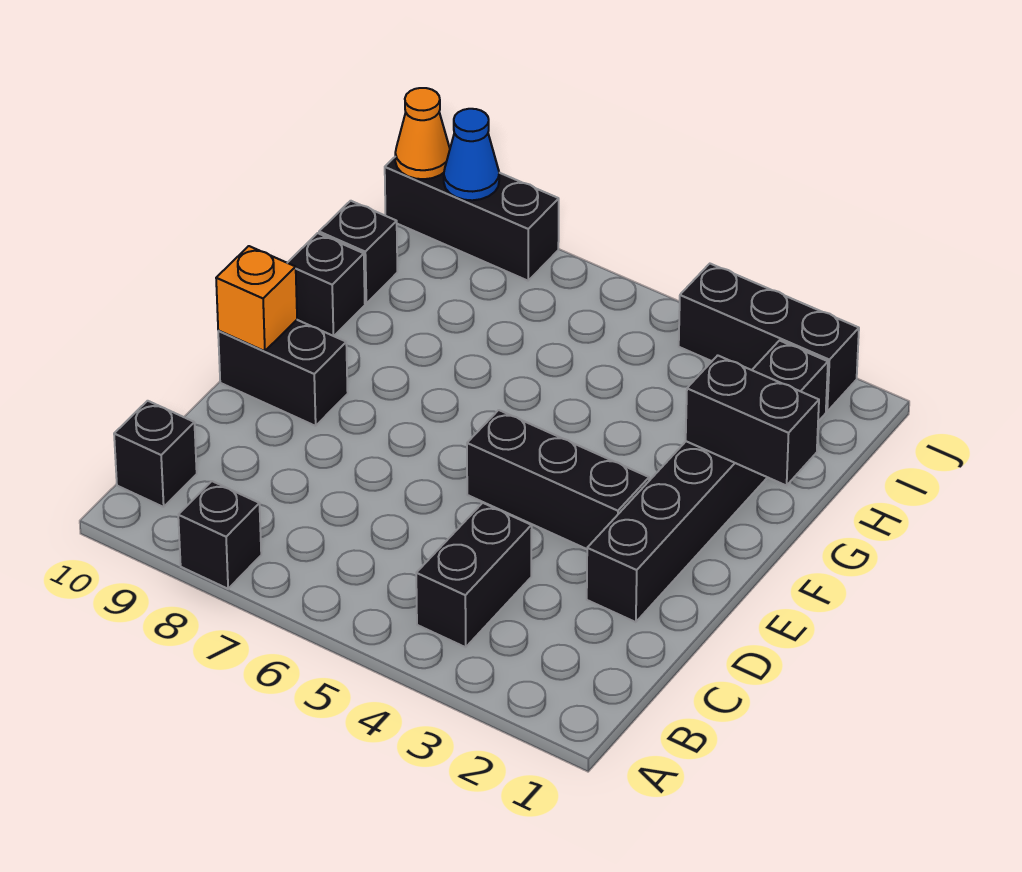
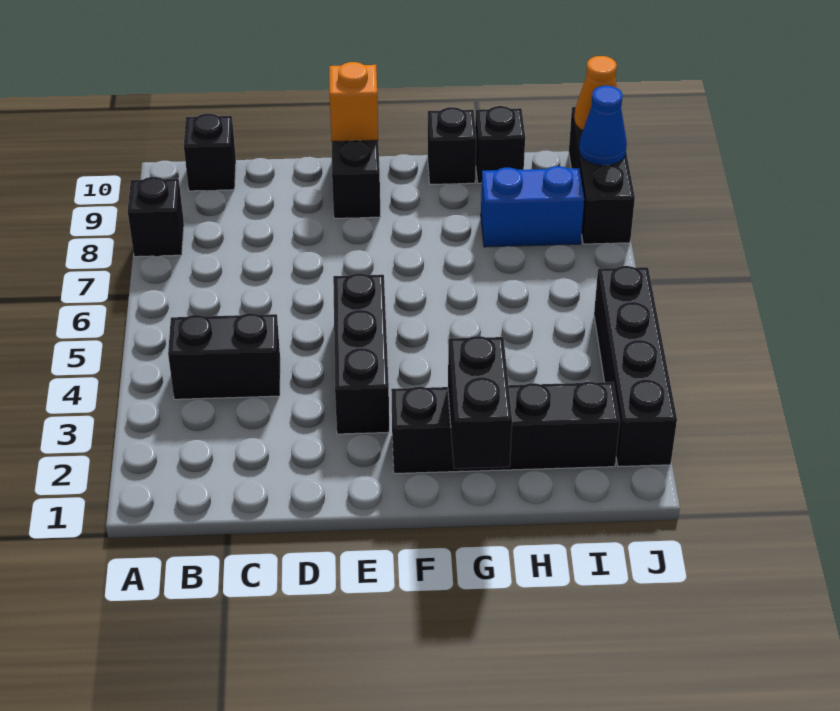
black brick D2:I2 level 1 -> black brick F2:I2 level 1
none -> blue brick H8:I8 level 1
black brick J2:J4 level 1 -> black brick J2:J5 level 1

